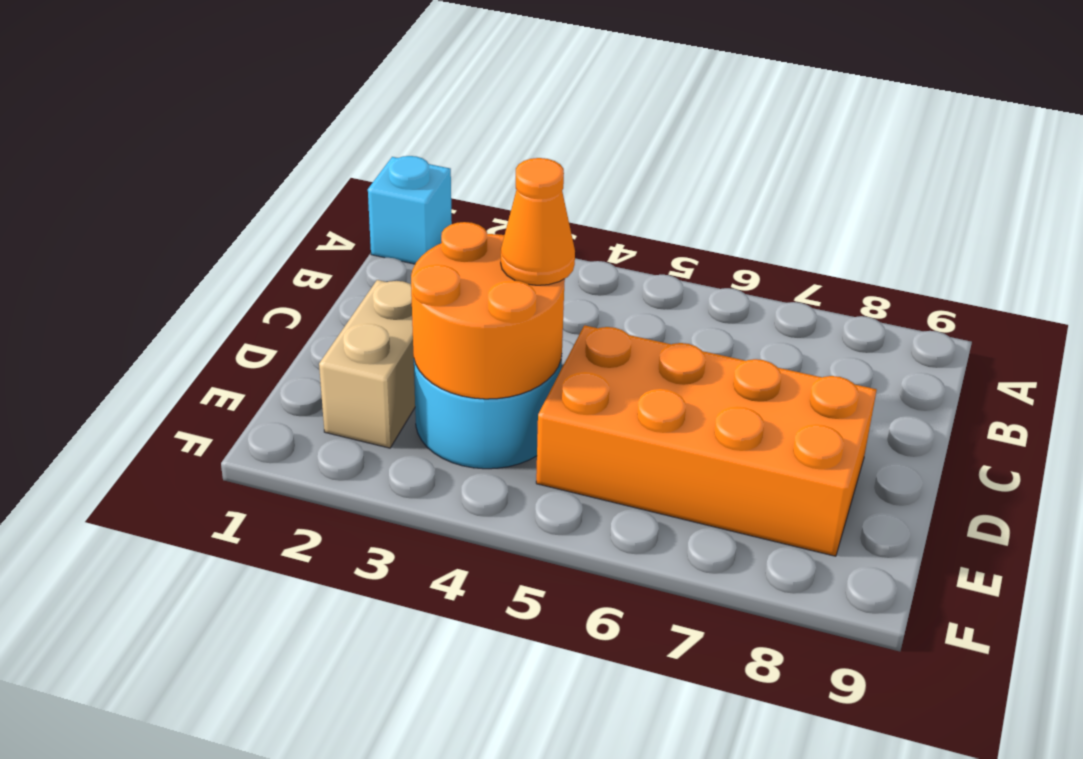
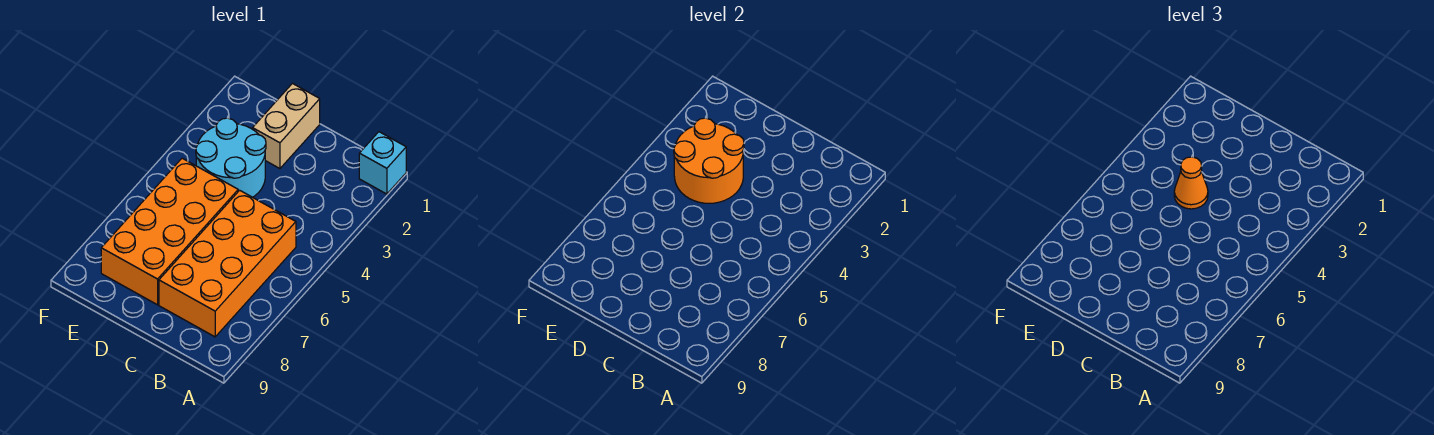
none -> orange brick B5:C8 level 1
tan brick D2:E2 level 1 -> tan brick D1:D2 level 1

